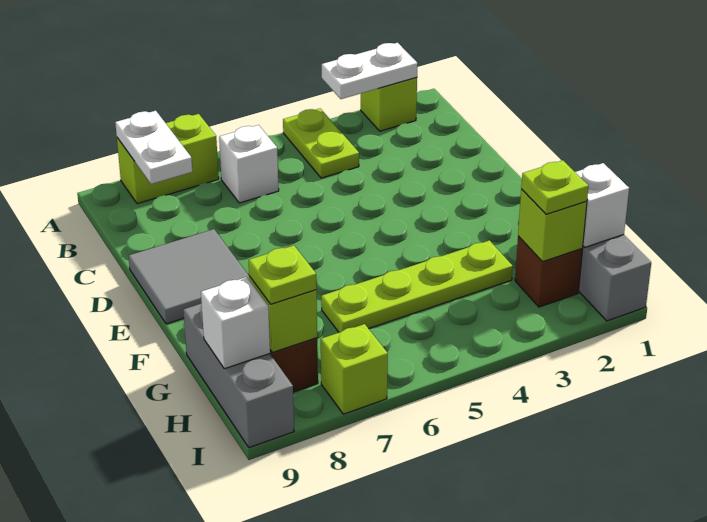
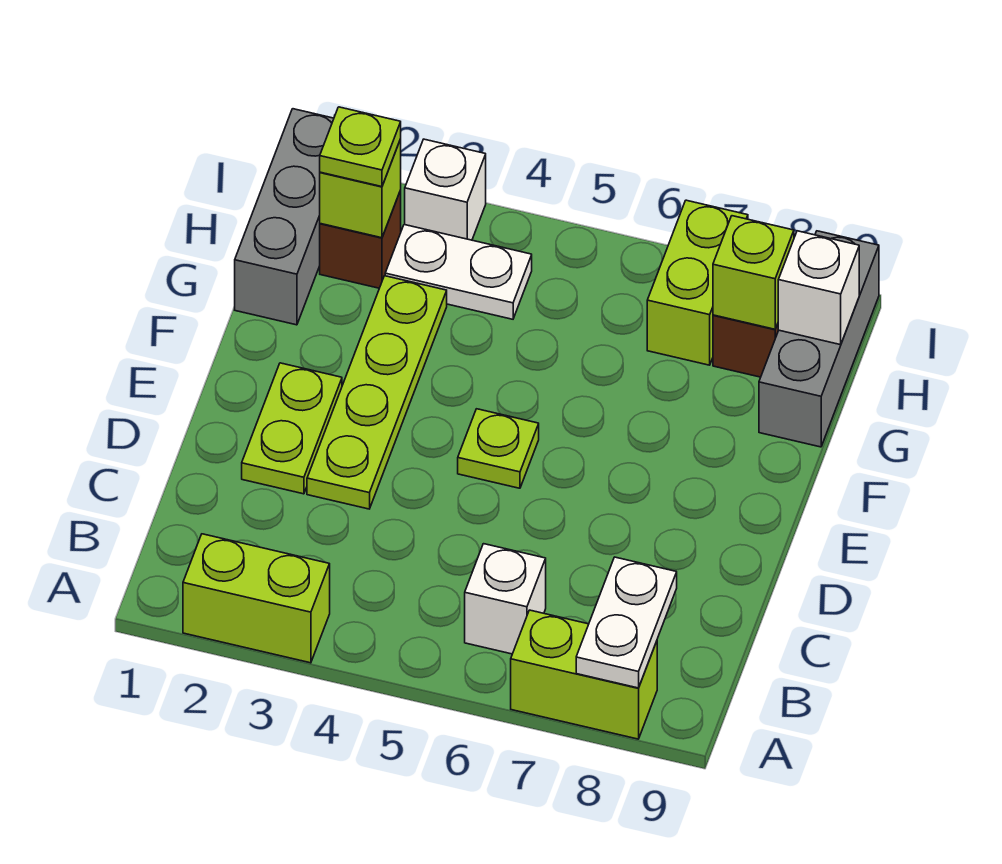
lime brick A2 level 1 -> lime brick A2:A3 level 1
white plate A2:A3 level 2 -> white plate H3:H4 level 1
lime plate A4:B4 level 1 -> lime plate D2:E2 level 1
grey tile D8:E9 level 1 -> none
lime plate G3:G6 level 1 -> lime plate D3:G3 level 1
white brick H1 level 2 -> white brick I3 level 1
lime plate H8 level 3 -> lime plate E5 level 1
lime brick I7 level 1 -> lime brick H7:I7 level 1

